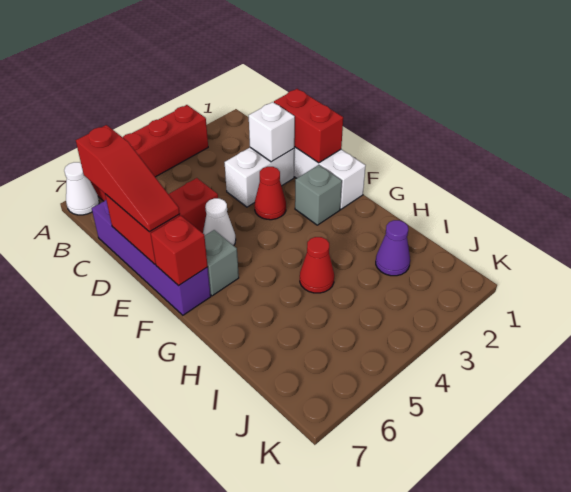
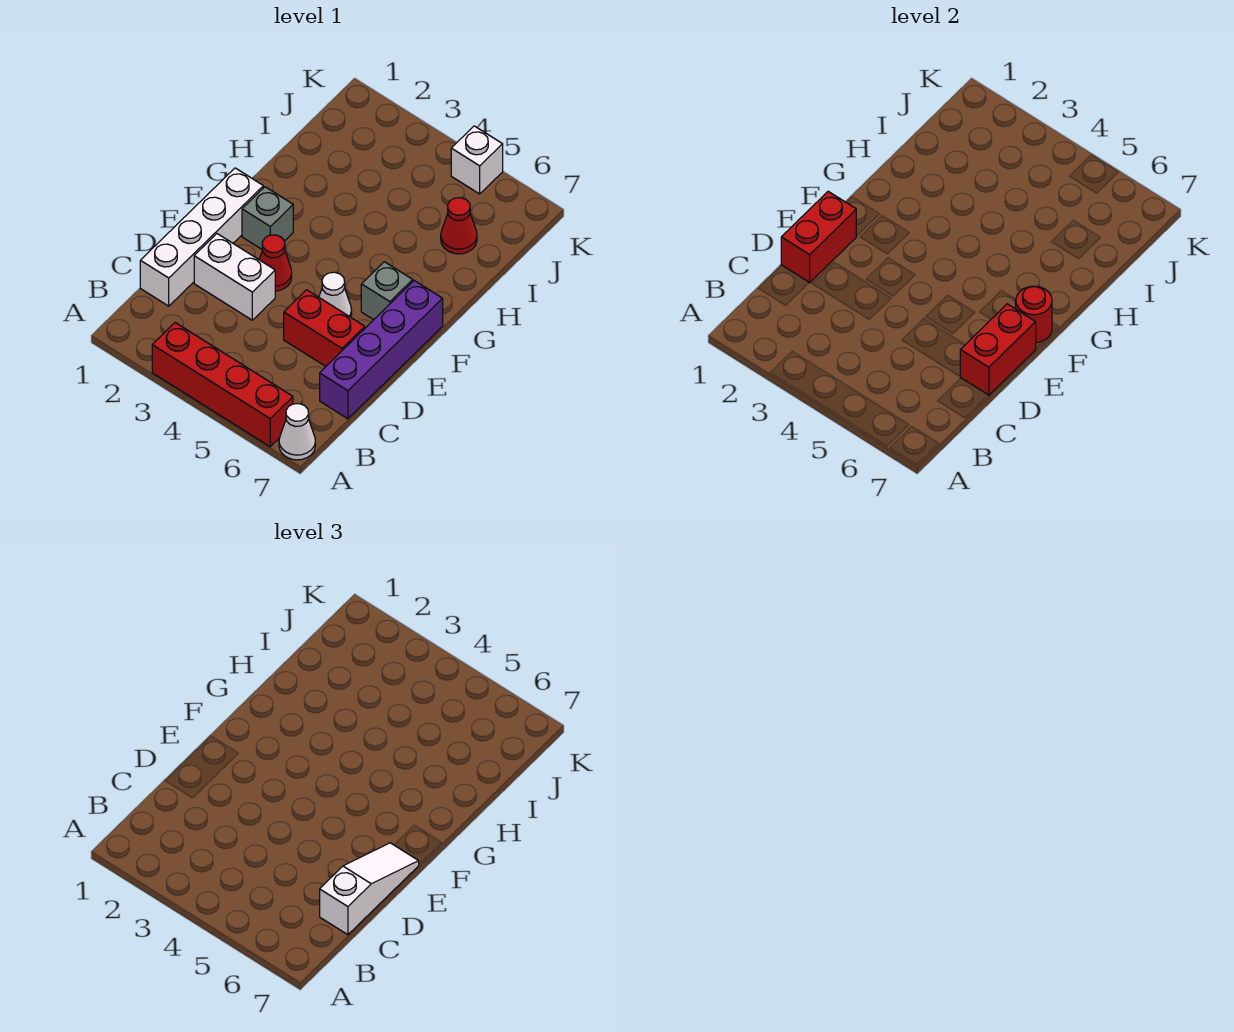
red slope C7:E7 level 3 top C -> white slope C7:E7 level 3 top C
white brick D2 level 2 -> white brick K5 level 1
red brick F7 level 2 -> red round brick F7 level 2
red cone H4 level 1 -> red cone I6 level 1
purple cone I2 level 1 -> none

